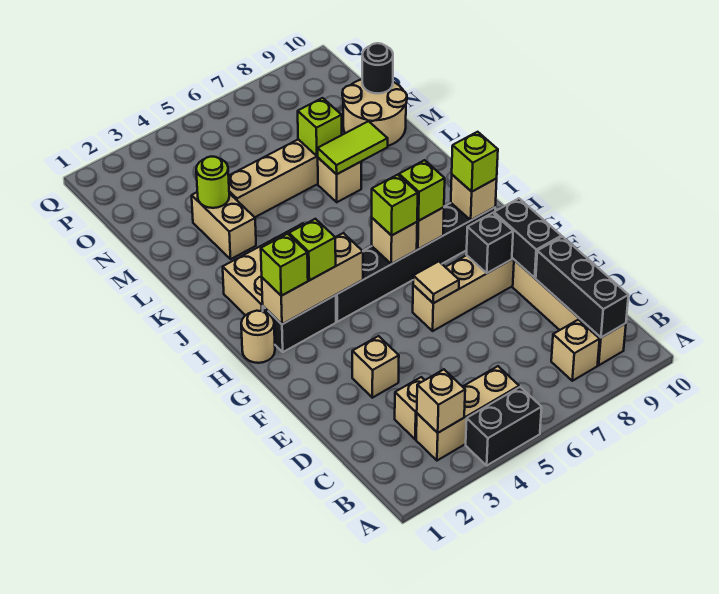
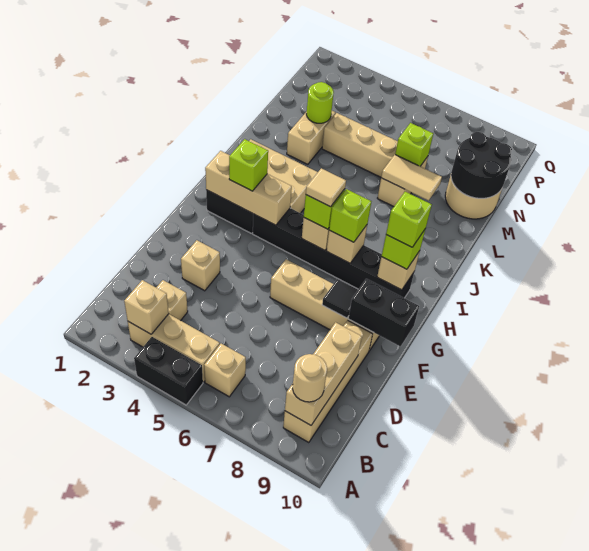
tan brick B8 level 1 -> tan brick B6 level 1
black brick B9:D9 level 2 -> tan brick B9:D9 level 2
black brick E9:F9 level 2 -> black brick F9:F10 level 2
tan tile F6 level 2 -> tan tile H6 level 4
black brick F8 level 2 -> black tile F8 level 2
tan round brick H1 level 1 -> tan round brick B9 level 3
lime brick H2 level 3 -> lime brick H9 level 4
lime tile L7:L8 level 2 -> tan tile L7:L8 level 2
black round brick N10 level 2 -> black round brick M9:N10 level 2

